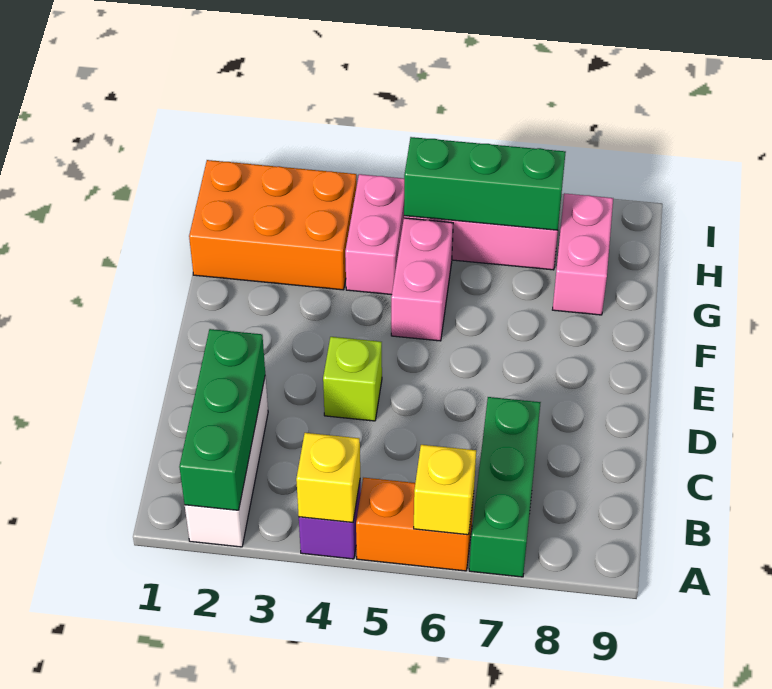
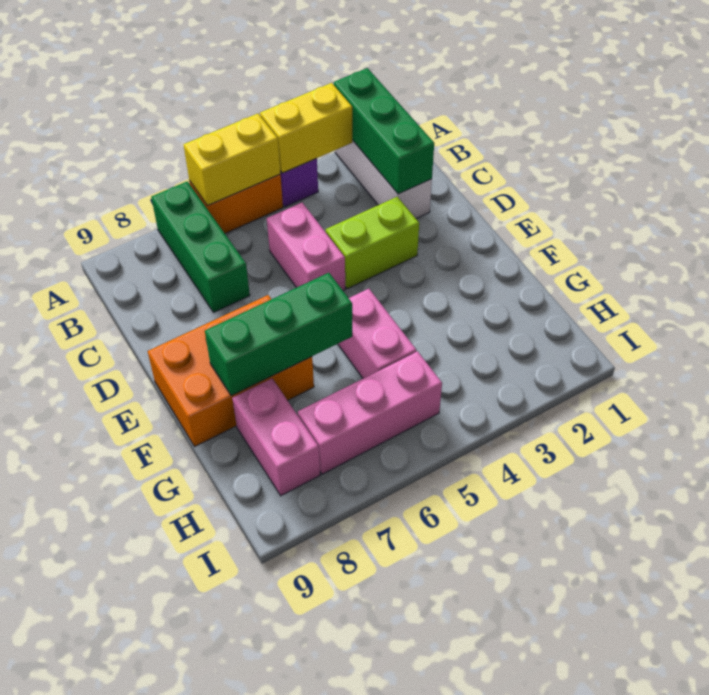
yellow brick A4 level 2 -> yellow brick A3:A4 level 2
yellow brick A6 level 2 -> yellow brick A5:A6 level 2
lime brick D4 level 1 -> lime brick D3:D4 level 1
orange brick G1:H3 level 1 -> orange brick E7:F9 level 1
pink brick G4:H4 level 1 -> pink brick C5:D5 level 1
green brick H5:H7 level 2 -> green brick F6:F8 level 2

